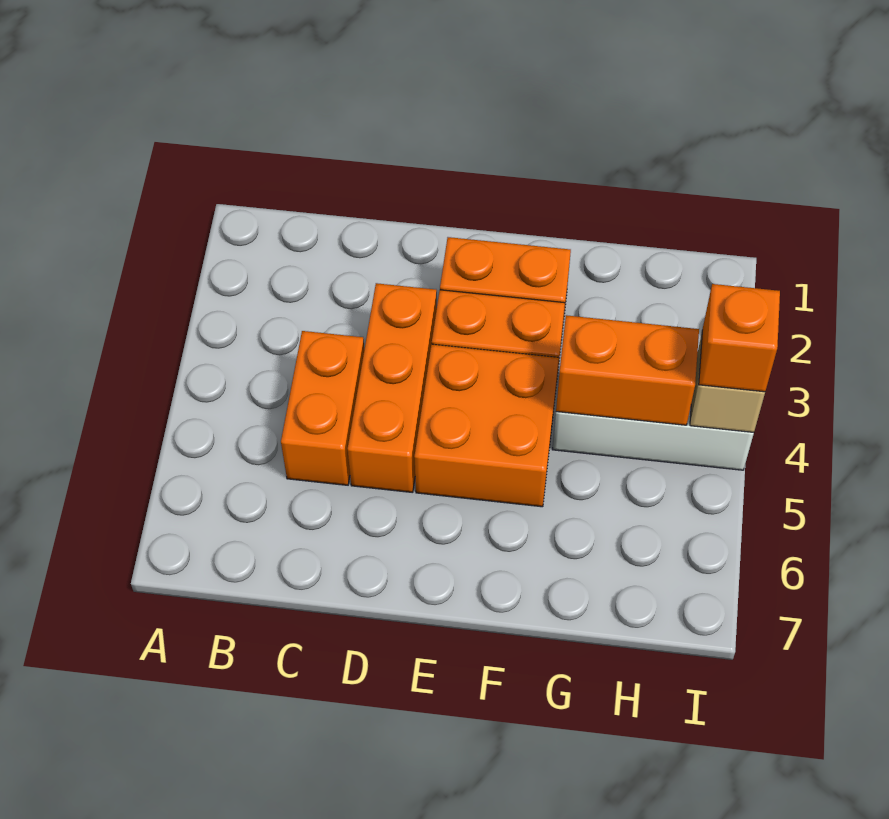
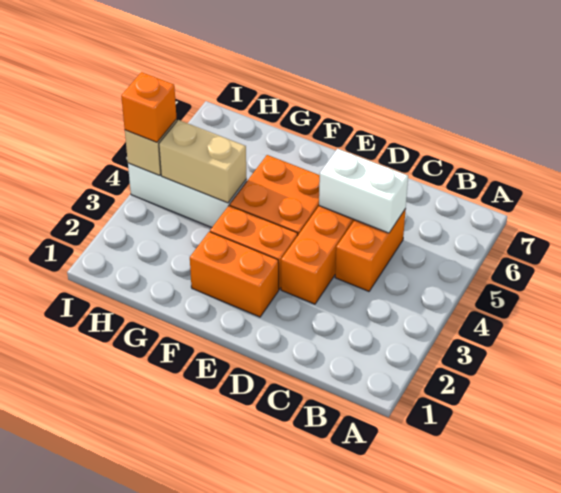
none -> white brick C5:D5 level 2
orange brick G4:H4 level 2 -> tan brick G4:H4 level 2

